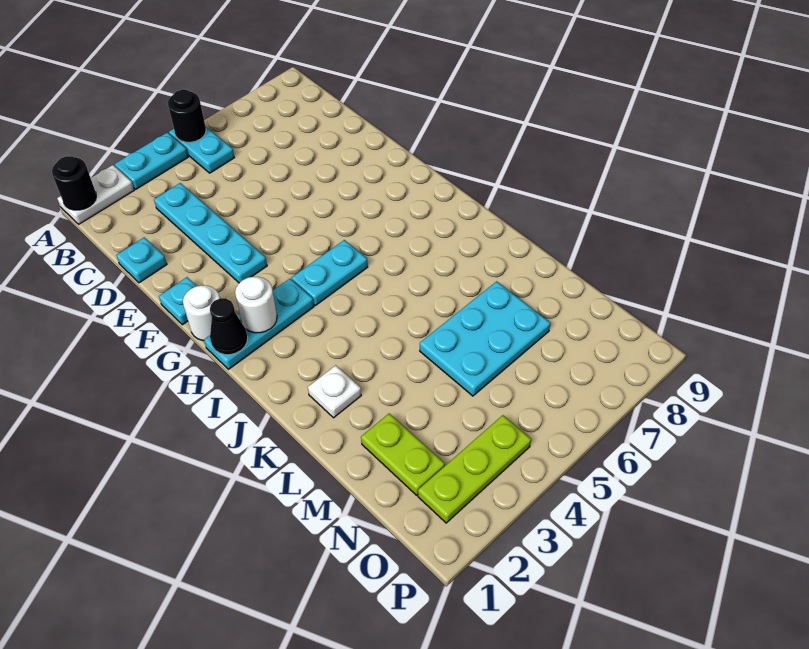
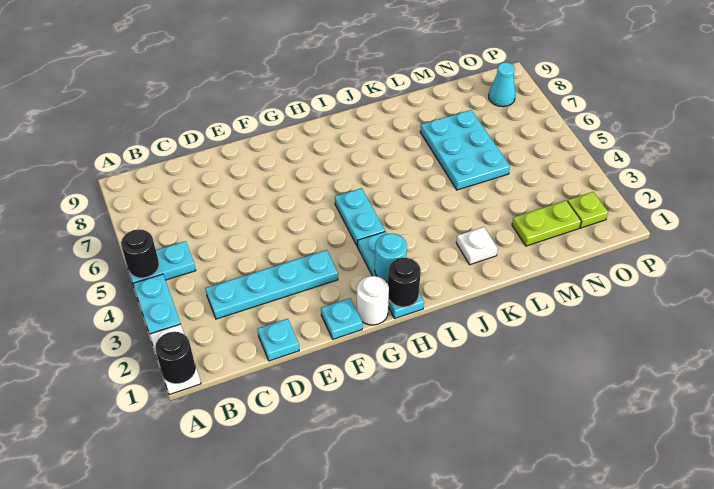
black cone H1 level 2 -> black round brick H1 level 2
white round brick H2 level 2 -> cyan round brick H2 level 2
lime plate O2:O4 level 1 -> lime plate O2 level 1
none -> cyan cone O8 level 1

